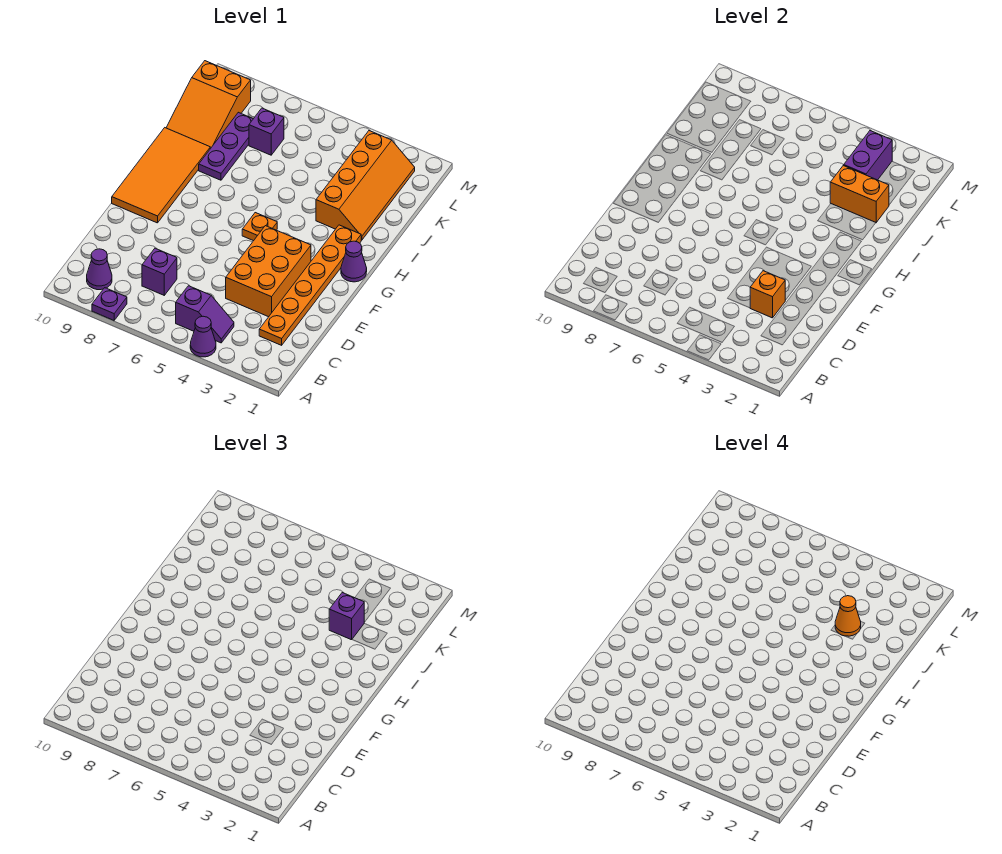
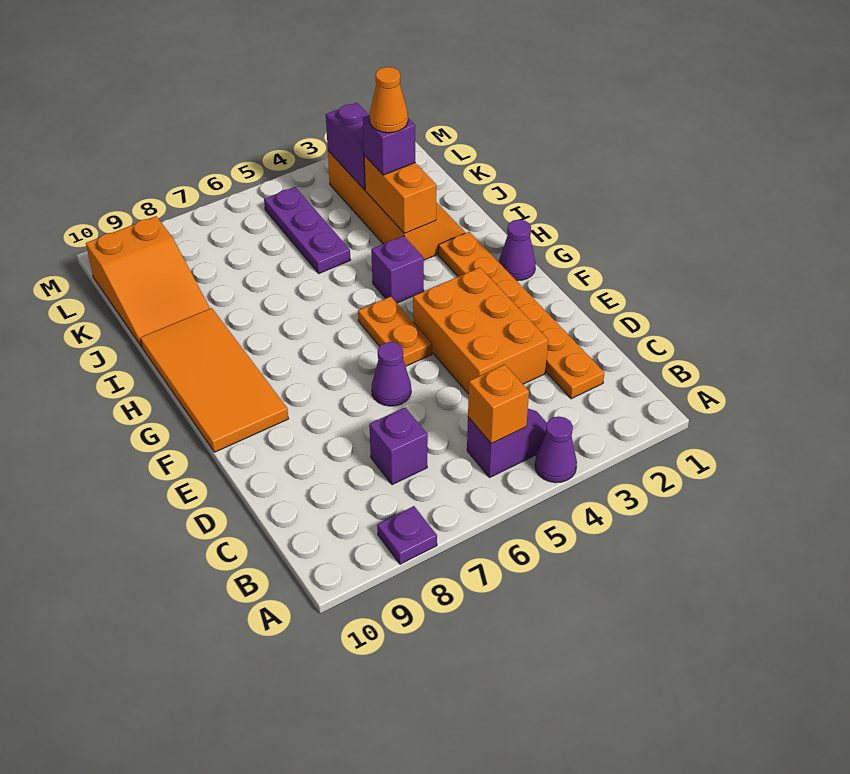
purple cone B9 level 1 -> purple cone E6 level 1
orange brick D3 level 2 -> orange brick B5 level 2
orange plate G5 level 1 -> orange plate F5:G5 level 1
purple plate I8:K8 level 1 -> purple plate J5:L5 level 1
orange brick J2:J3 level 2 -> orange brick I3:J3 level 2
purple brick K7 level 1 -> purple brick H4 level 1

